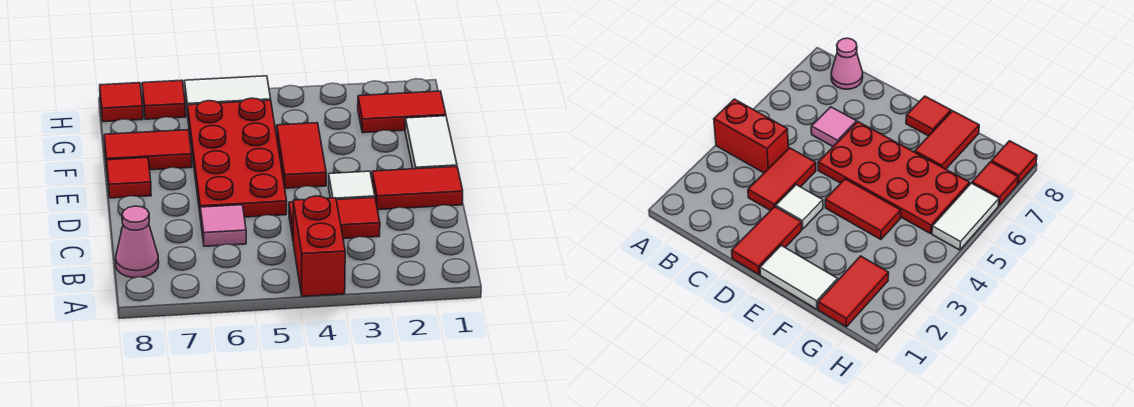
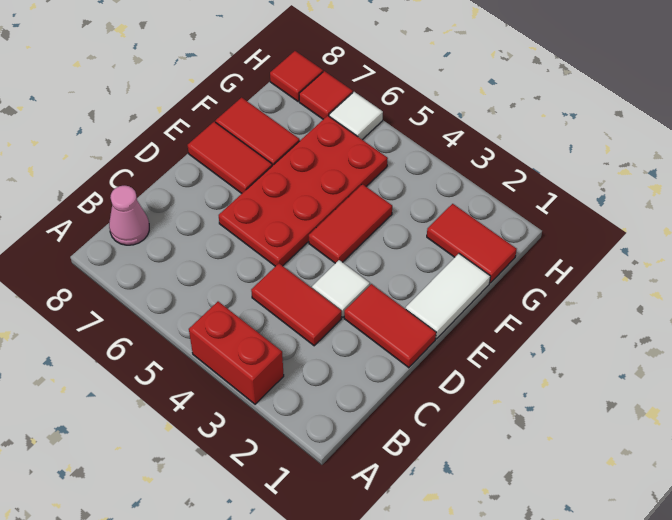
red brick A4:B4 level 1 -> red brick A3:A4 level 1
pink tile C6 level 1 -> none
red tile E8 level 1 -> red tile E7:E8 level 1
white tile H5:H6 level 1 -> white tile H6 level 1

